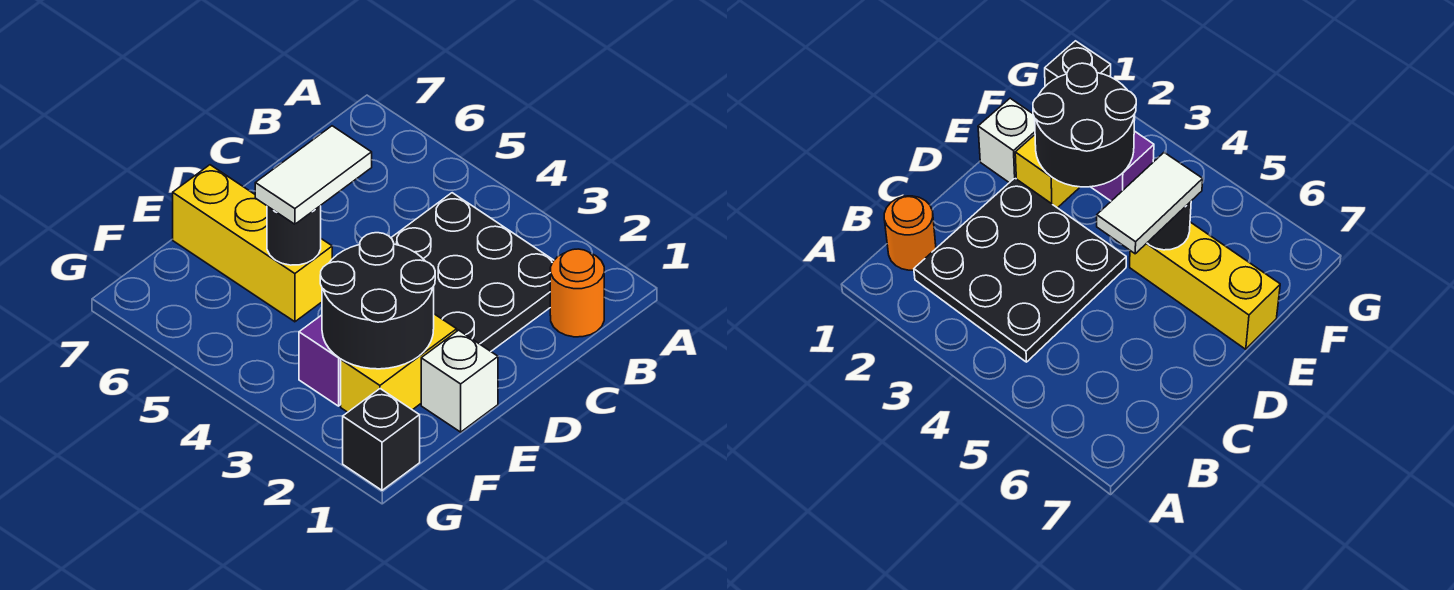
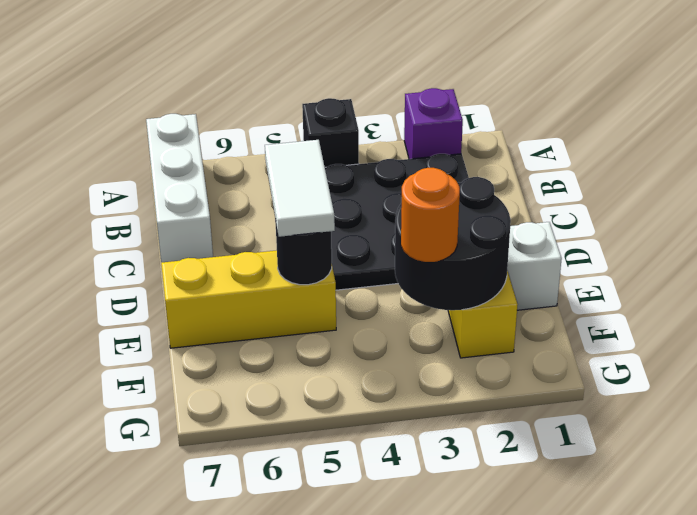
none -> white brick A7:C7 level 1
orange round brick B1 level 1 -> orange round brick F3 level 3
purple brick F3 level 1 -> purple brick A2 level 1
black brick G1 level 1 -> black brick A4 level 1

